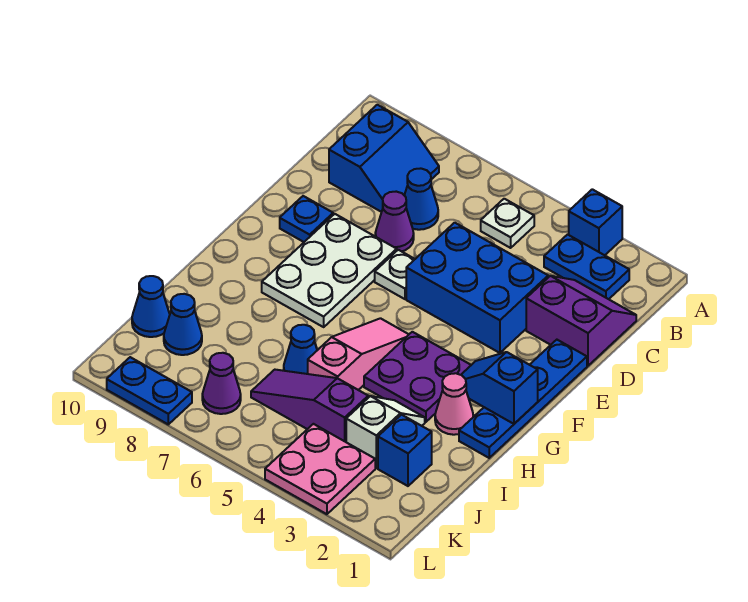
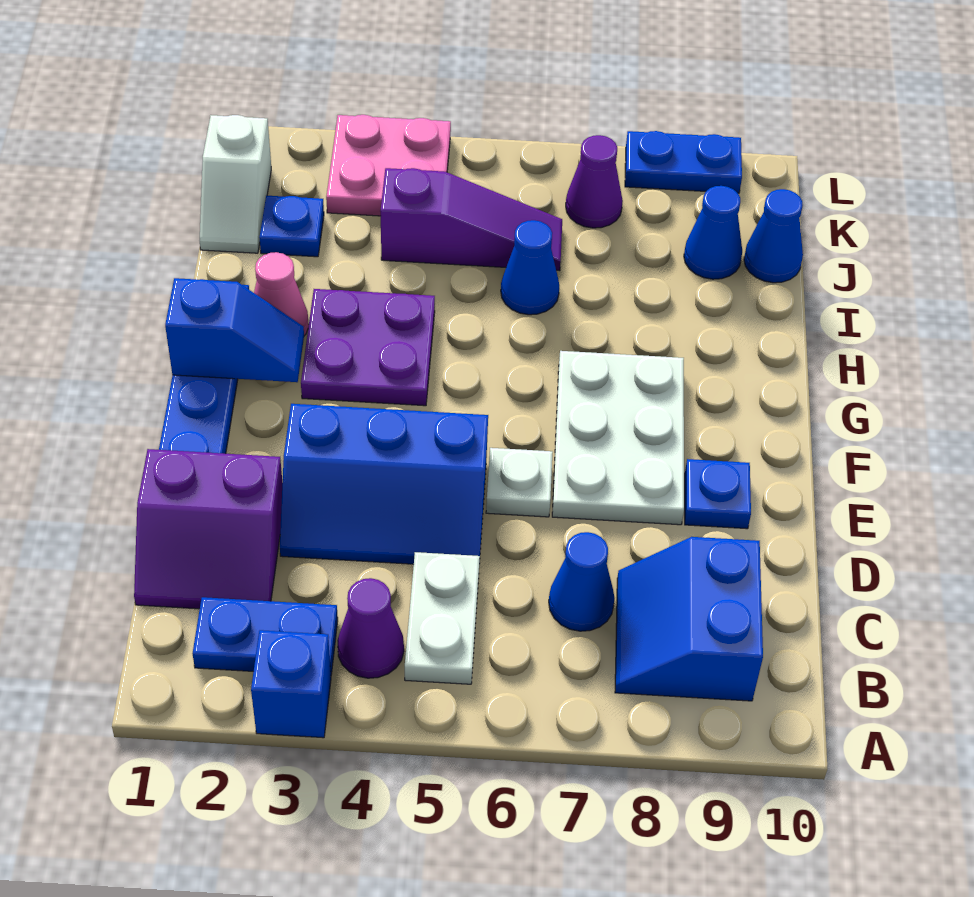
white plate B5 level 1 -> white plate B5:C5 level 1
blue brick D3:E5 level 1 -> blue slope D3:E5 level 1 top E
purple cone D7 level 1 -> purple cone B4 level 1
pink slope G5:I5 level 1 top I -> none
white slope I3:J3 level 1 top J -> white slope J1:K1 level 1 top K
blue brick J2 level 1 -> blue plate J2 level 1

